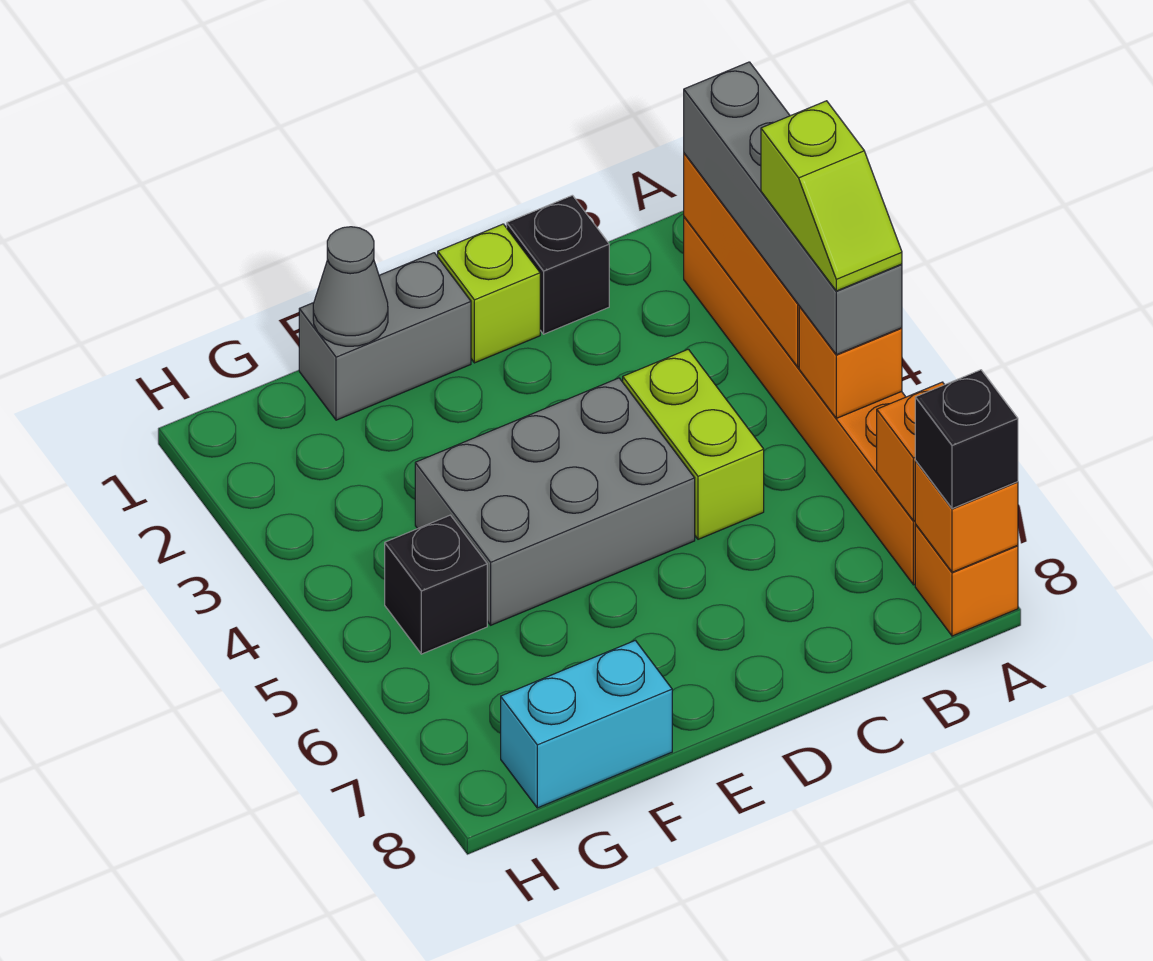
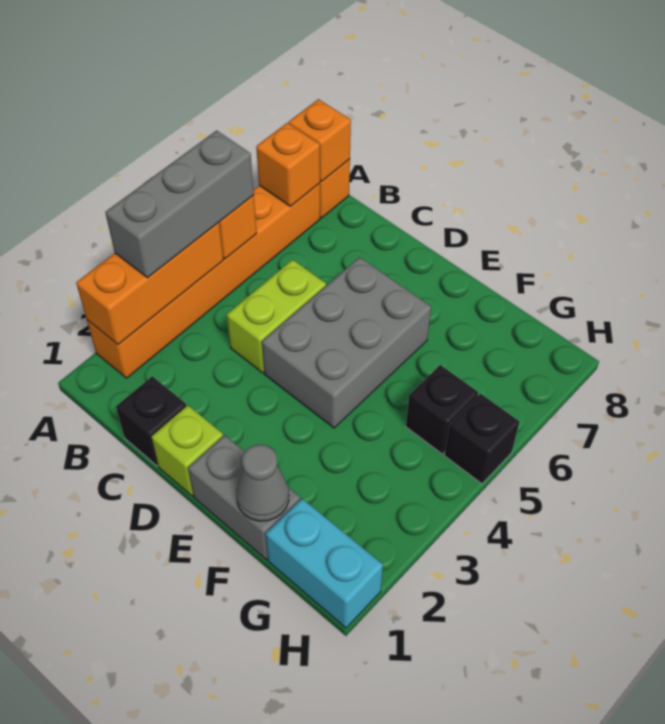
grey brick A2:A5 level 3 -> grey brick A3:A5 level 3
lime slope A4:A5 level 4 top 4 -> none
black brick A8 level 3 -> black brick H5 level 1
grey brick D4:F5 level 1 -> grey brick D4:E6 level 1
cyan brick F8:G8 level 1 -> cyan brick G1:H1 level 1

